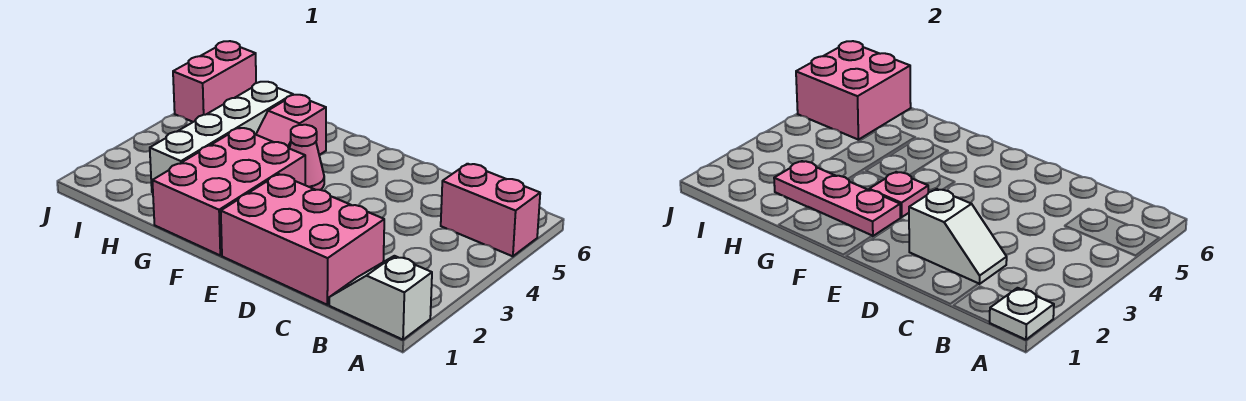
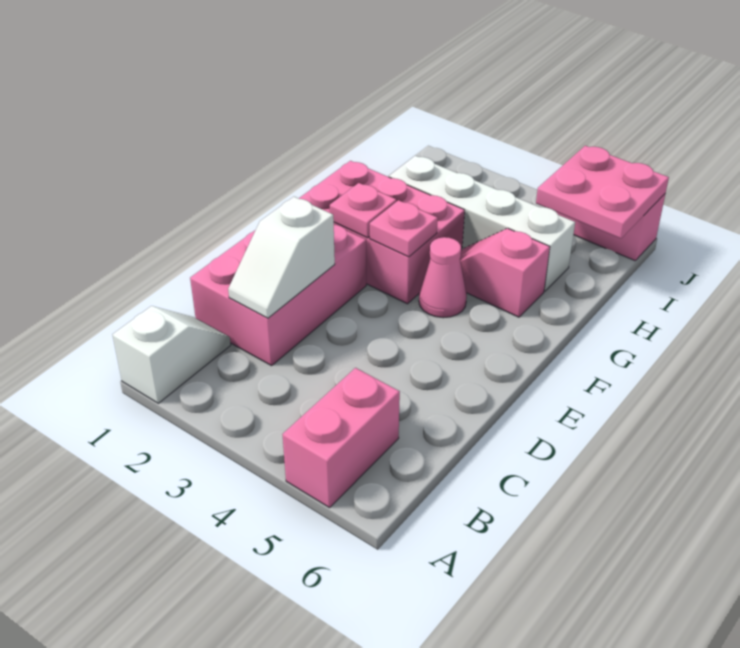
white plate A1 level 2 -> none
pink plate F2:H2 level 2 -> pink plate F2 level 2
pink brick I5:J6 level 2 -> pink plate I5:J6 level 2

